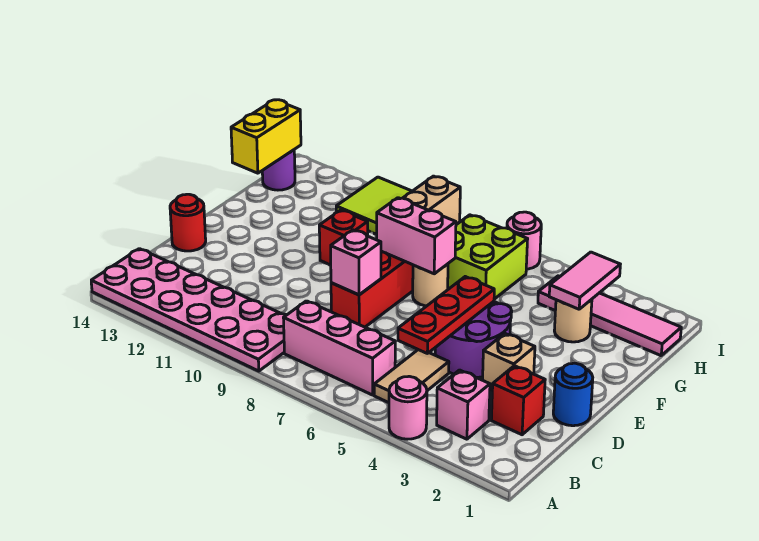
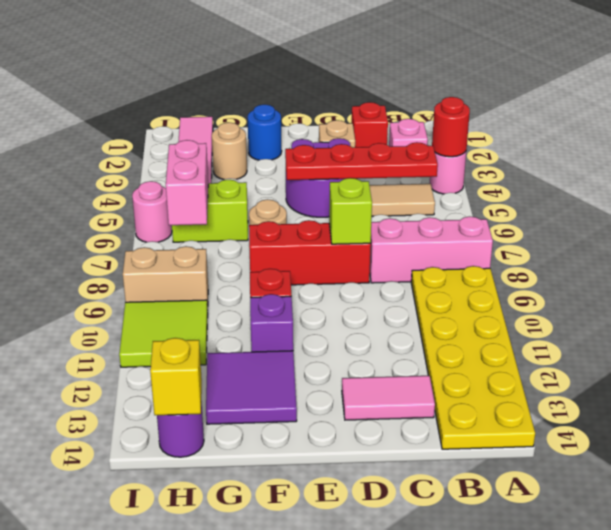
pink plate A9:B14 level 1 -> yellow plate A9:B14 level 1
pink brick B6:B8 level 1 -> pink brick A8:C8 level 1
red plate C5:E5 level 2 -> red plate B5:E5 level 2
blue round brick D1 level 1 -> blue round brick F2 level 1
pink brick D8 level 2 -> lime brick D8 level 2
red round brick D14 level 1 -> red round brick A4 level 2
pink brick F7:F8 level 2 -> pink brick H6:H7 level 2
none -> purple brick F11 level 1
none -> purple tile F12:G13 level 1
pink tile G3:H3 level 2 -> pink tile C13:D13 level 1
lime brick G6:H7 level 1 -> lime brick G6:H6 level 1
yellow brick G14:H14 level 2 -> yellow brick H14 level 2

